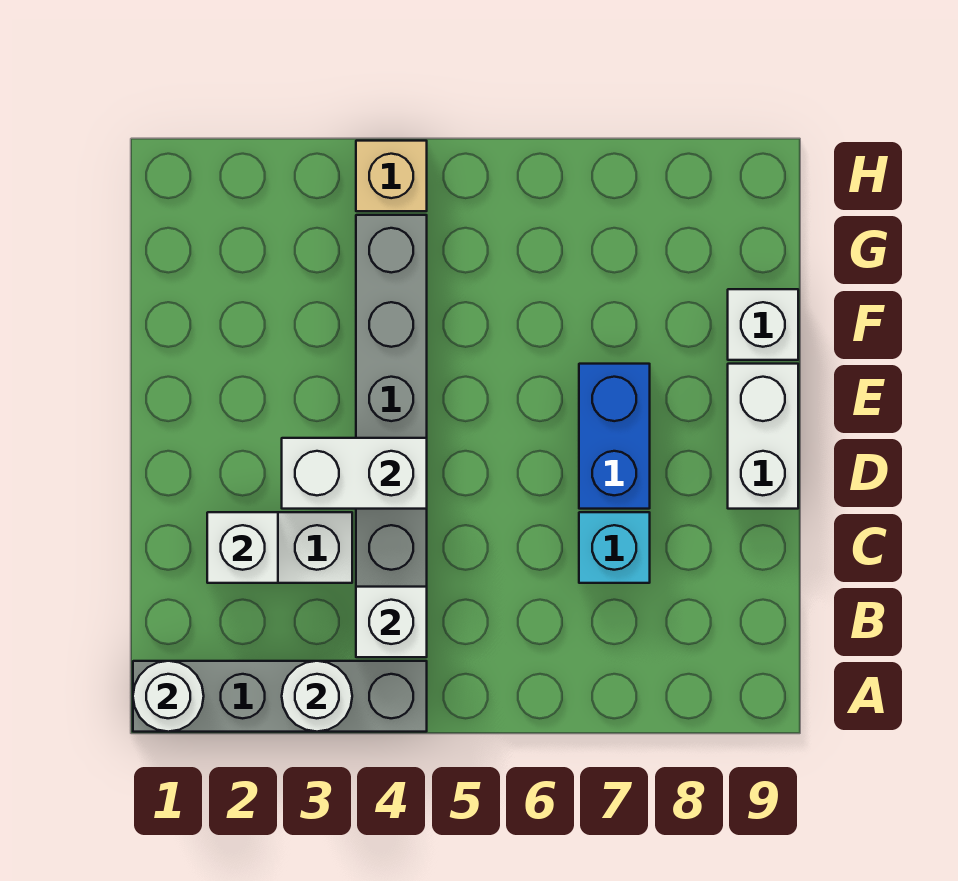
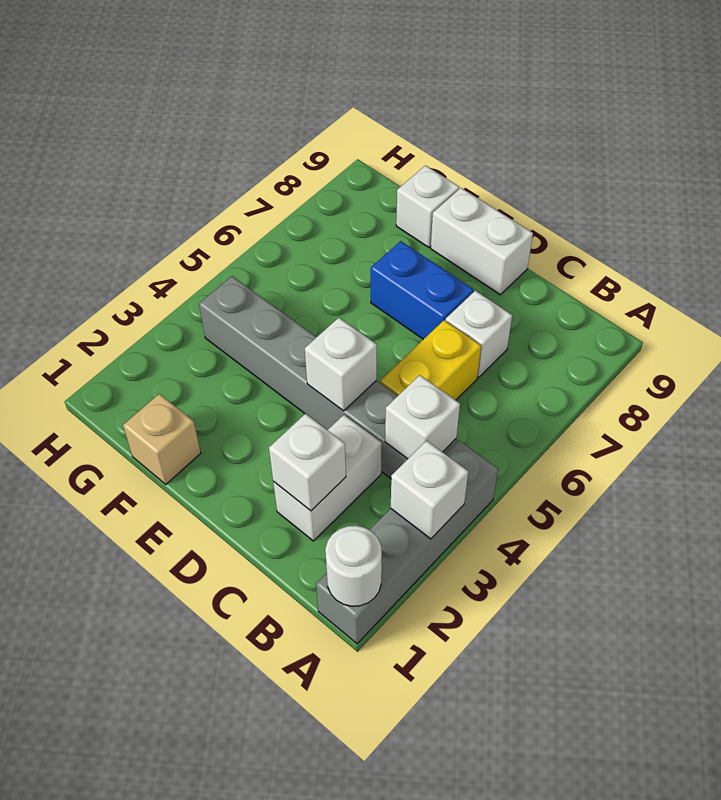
white round brick A3 level 2 -> white brick A3 level 2
none -> yellow brick C5:C6 level 1
cyan brick C7 level 1 -> white brick C7 level 1
white brick D3:D4 level 2 -> white brick D4 level 2
tan brick H4 level 1 -> tan brick F1 level 1

